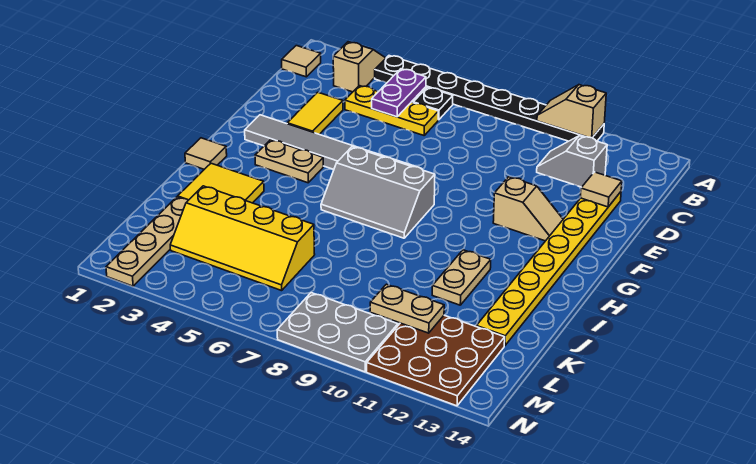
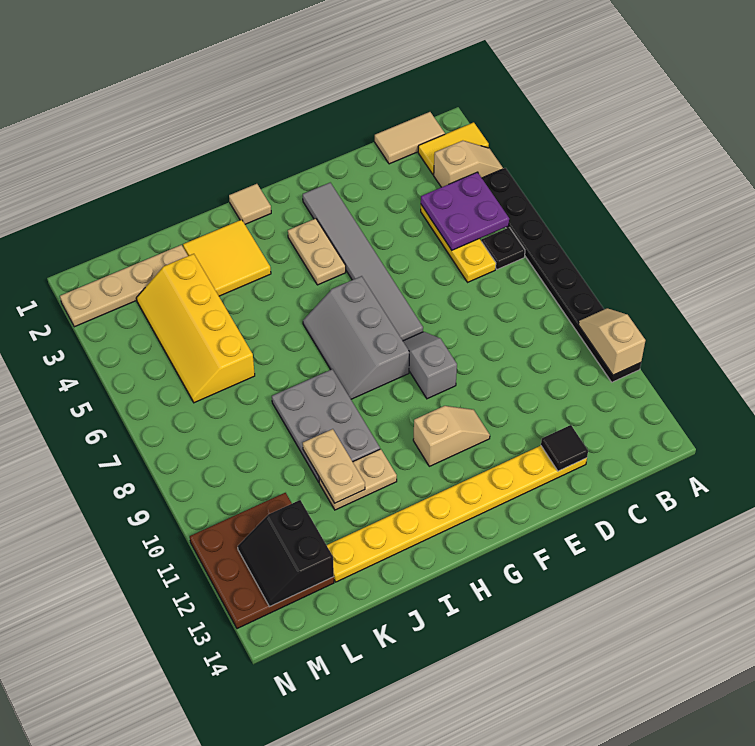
tan tile B1 level 1 -> tan tile B1:C1 level 1
purple plate B5:C5 level 2 -> purple plate B4:C5 level 2
grey slope C11:C12 level 1 top 12 -> grey slope F8:F9 level 1 top 9
yellow tile D3:E3 level 1 -> yellow tile A2:B2 level 1
tan tile D13 level 2 -> black tile D13 level 2
tan slope F11:F12 level 1 top 11 -> tan slope F11:G11 level 1 top G
tan plate L10:L11 level 2 -> tan plate J10:J11 level 2
none -> black slope L12:M13 level 2 top L
grey plate M8:N10 level 1 -> grey plate I8:J10 level 1

